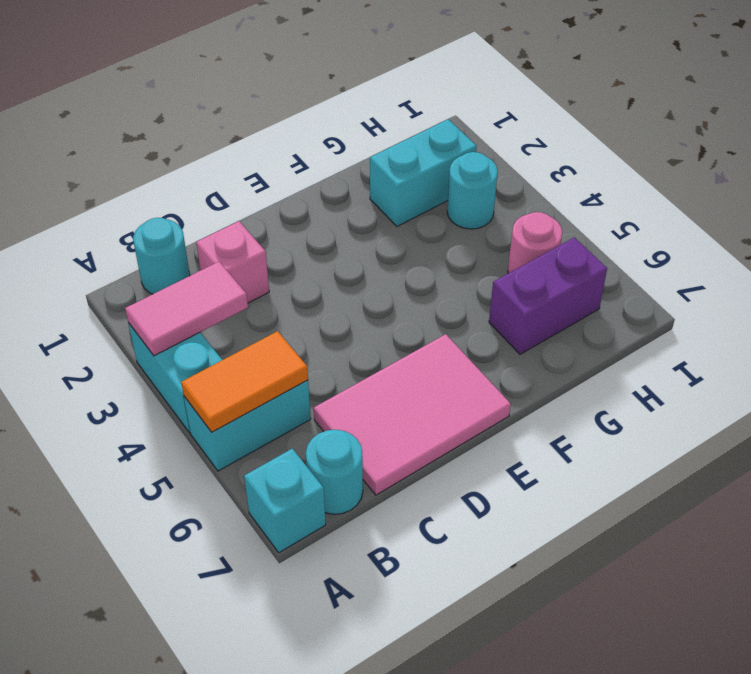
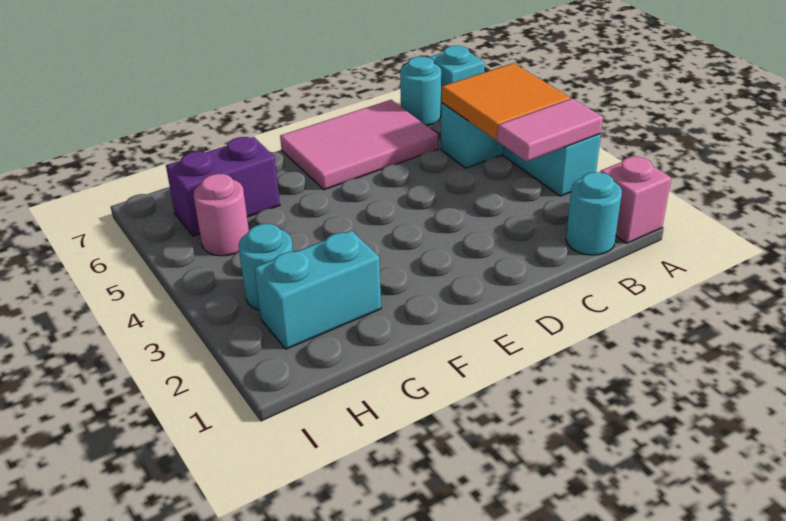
orange tile A5:B5 level 2 -> orange tile A4:B5 level 2
pink brick C2 level 1 -> pink brick A1 level 1

